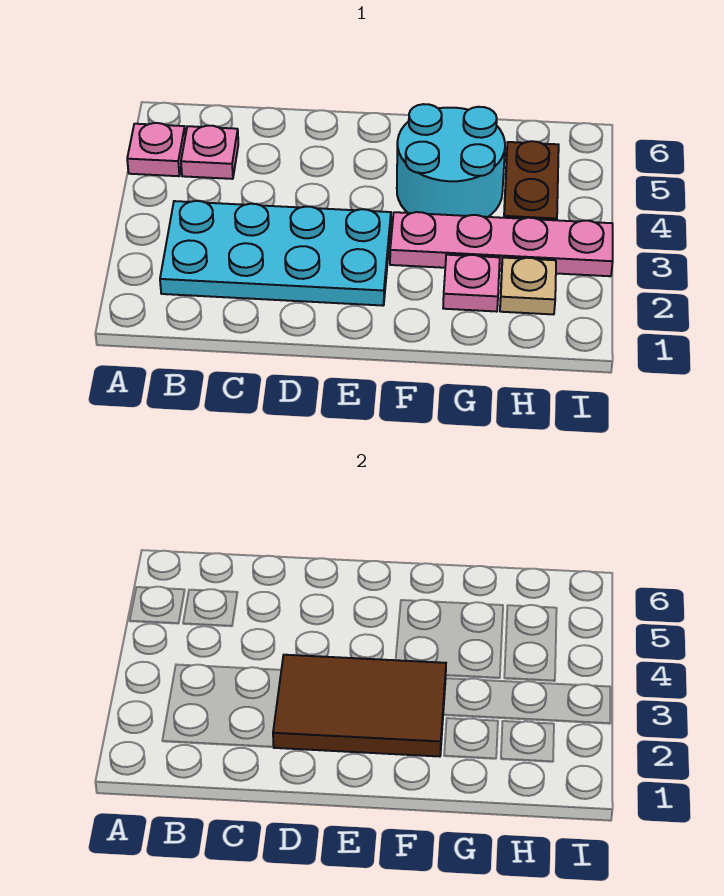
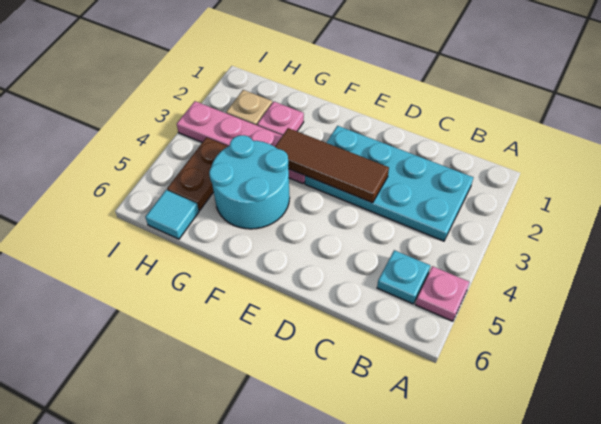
pink plate B5 level 1 -> cyan plate B5 level 1
brown tile D2:F3 level 2 -> brown tile D3:F3 level 2
none -> cyan tile H6 level 1

